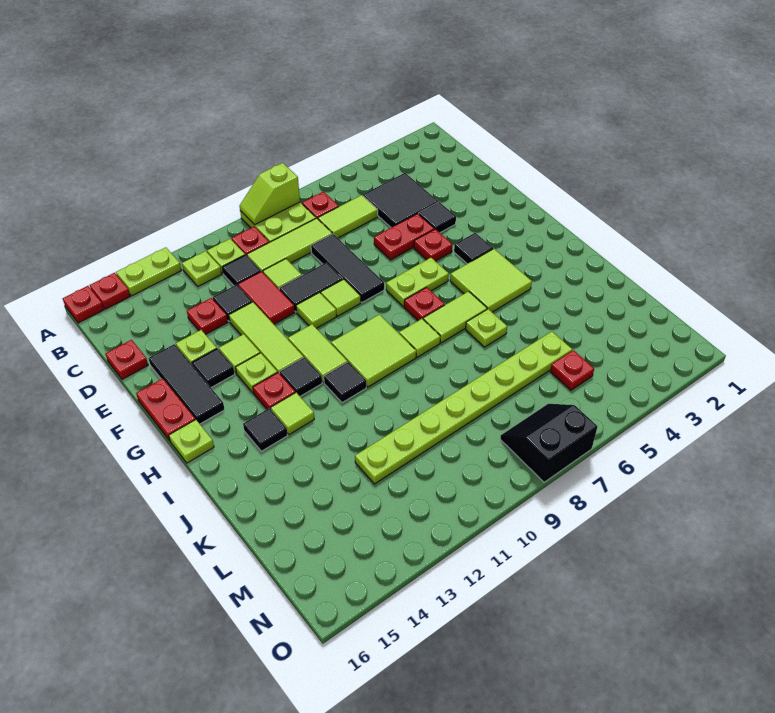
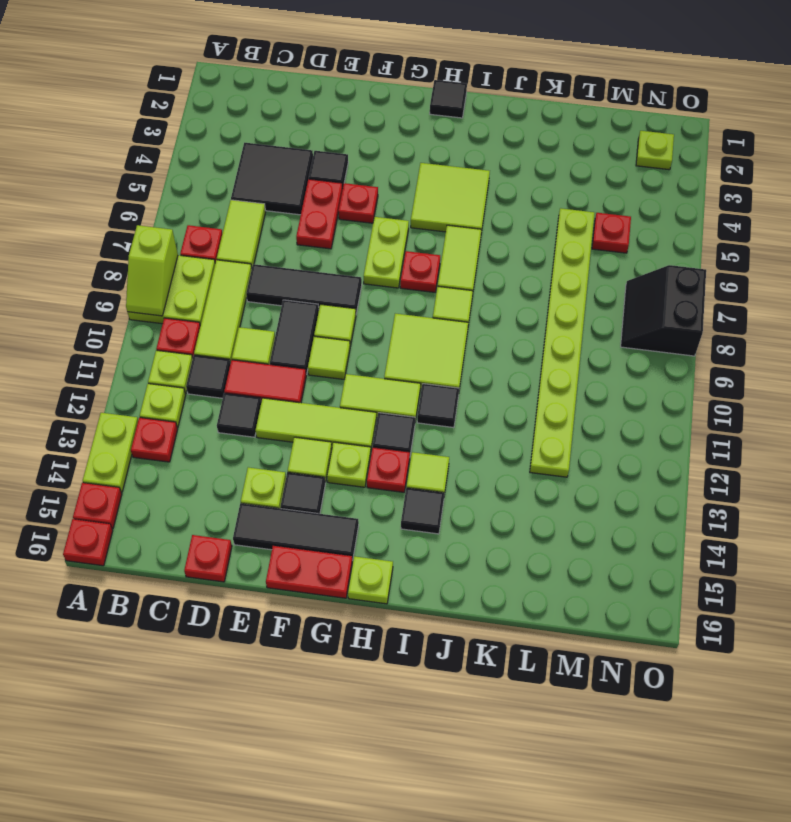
red plate D13 level 1 -> red plate B13 level 1
black tile G4 level 1 -> black tile H1 level 1
lime plate J6 level 1 -> lime plate N2 level 1

